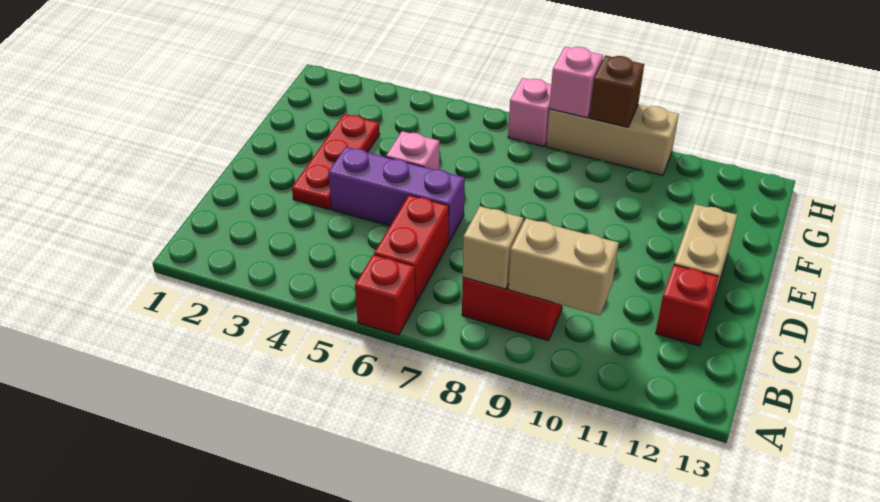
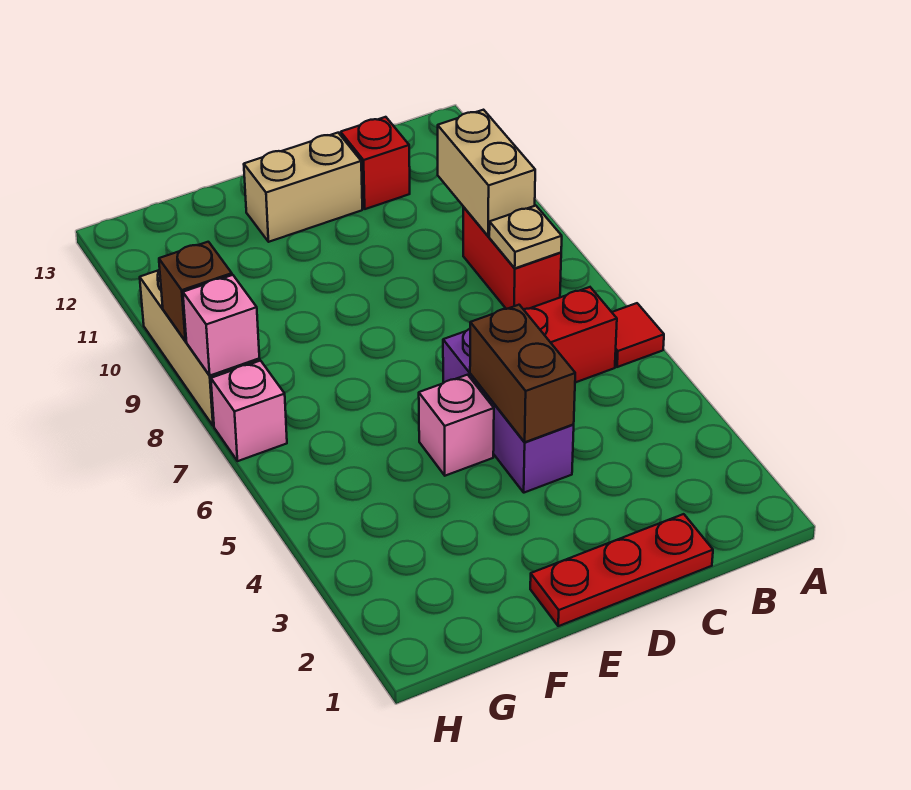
red brick A6 level 1 -> red tile A6 level 1
tan brick B8 level 2 -> tan plate B8 level 2
red plate D3:F3 level 1 -> red plate C1:E1 level 1
none -> brown brick D4:D5 level 2

